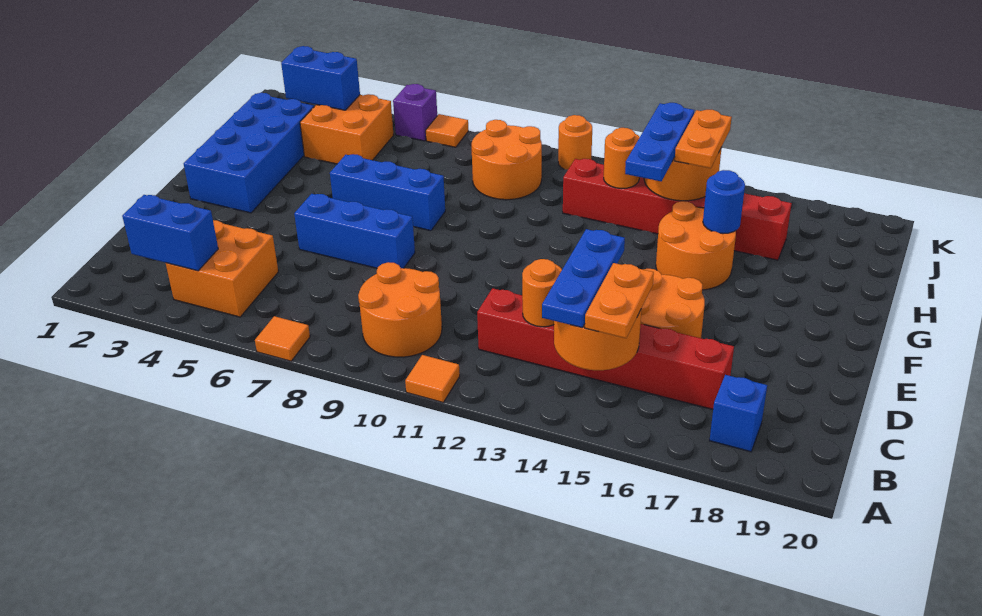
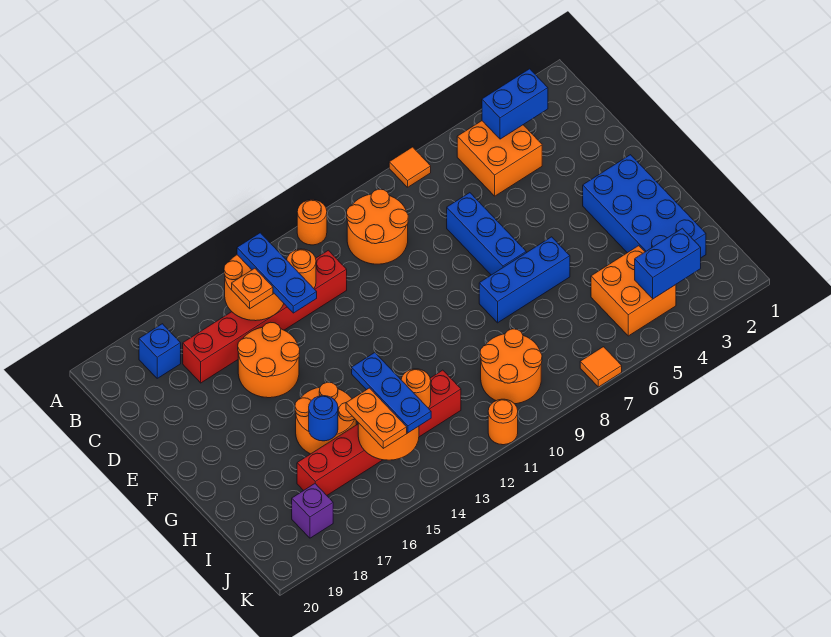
orange tile A11 level 1 -> orange round brick A11 level 1
orange plate B15:C15 level 3 -> orange plate C15 level 3
blue brick E6:E8 level 1 -> blue brick D7:F7 level 1
purple brick K6 level 1 -> purple brick J18 level 1

